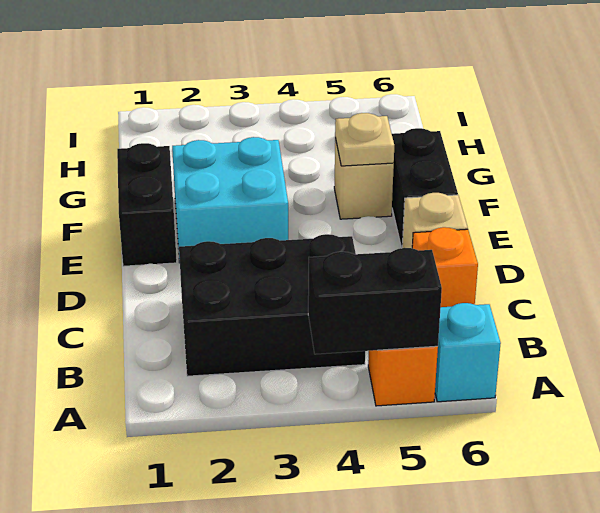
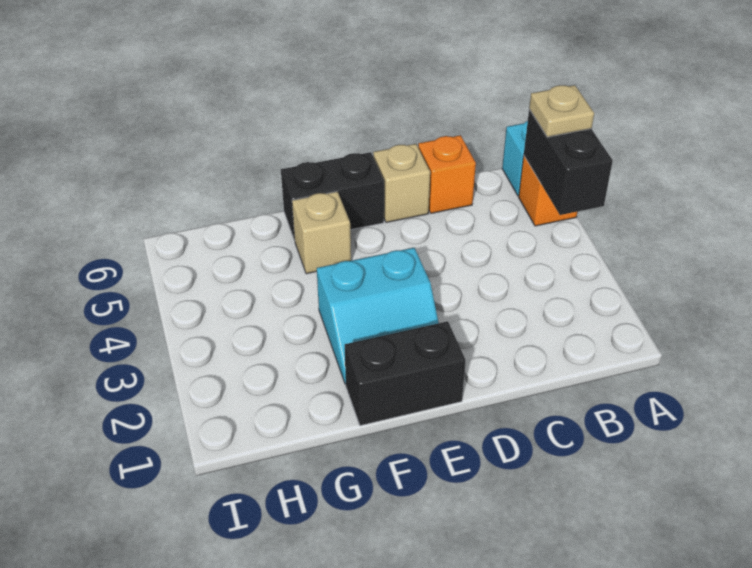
black brick B2:C4 level 1 -> none
cyan brick E2:F3 level 1 -> cyan slope E2:F3 level 1 top 3
tan plate F5 level 2 -> tan plate A5 level 3

